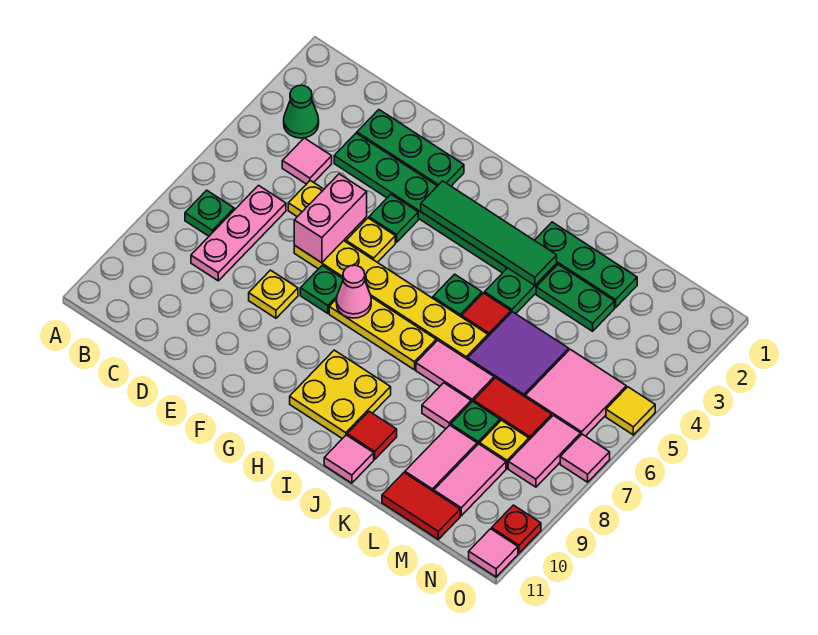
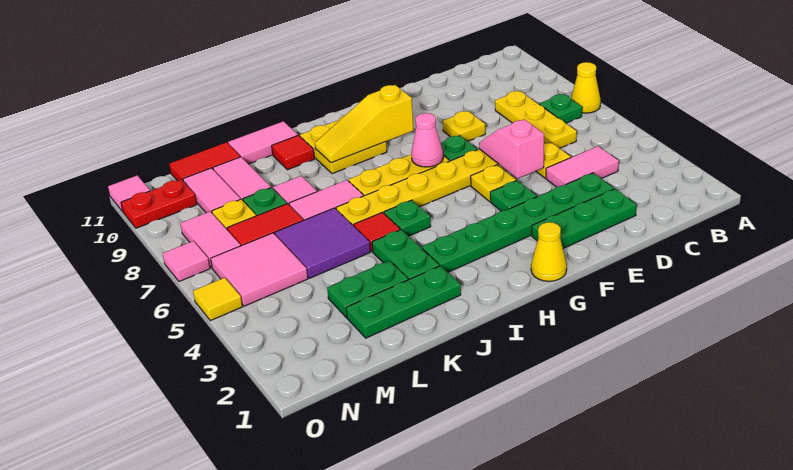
none -> yellow cone A7 level 1
green cone B3 level 1 -> none
pink tile C4 level 1 -> pink tile C4:D4 level 1
pink plate C6:C8 level 1 -> yellow plate C6:C8 level 1
pink brick E5:E6 level 2 -> pink slope E5:E6 level 2 top 5
none -> yellow cone G1 level 1
green tile G3:J3 level 2 -> none
none -> yellow slope G9:I9 level 2 top G
pink tile J11 level 1 -> pink tile J11:K11 level 1
red plate O10 level 1 -> red plate N10:O10 level 1

